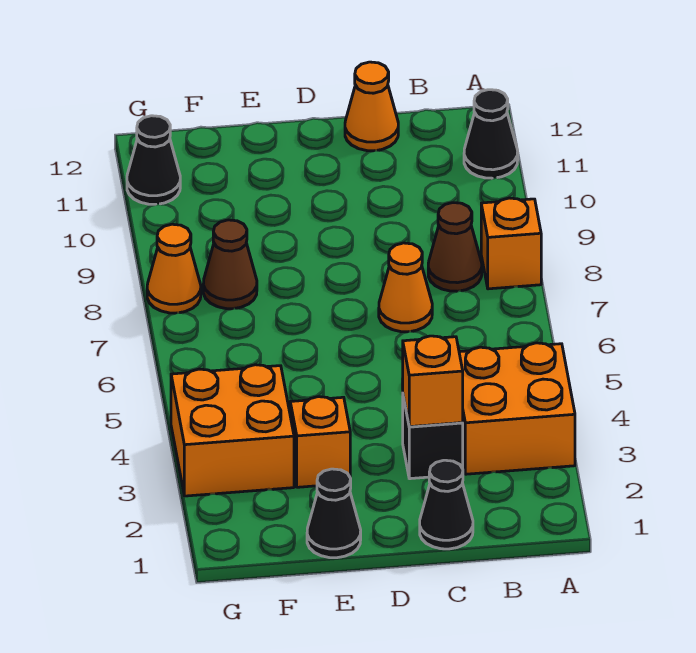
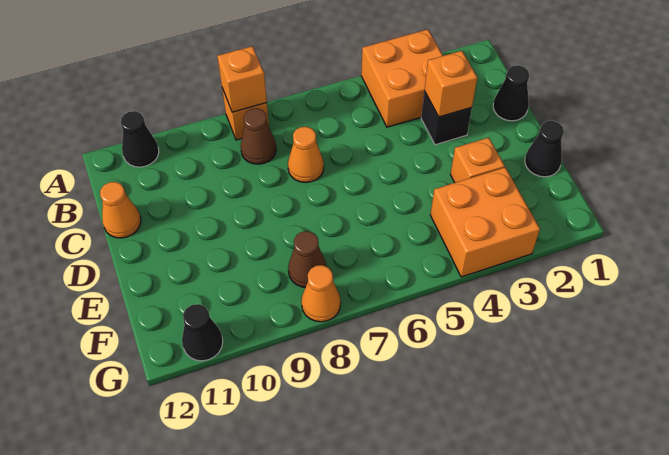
none -> orange brick A8 level 2

